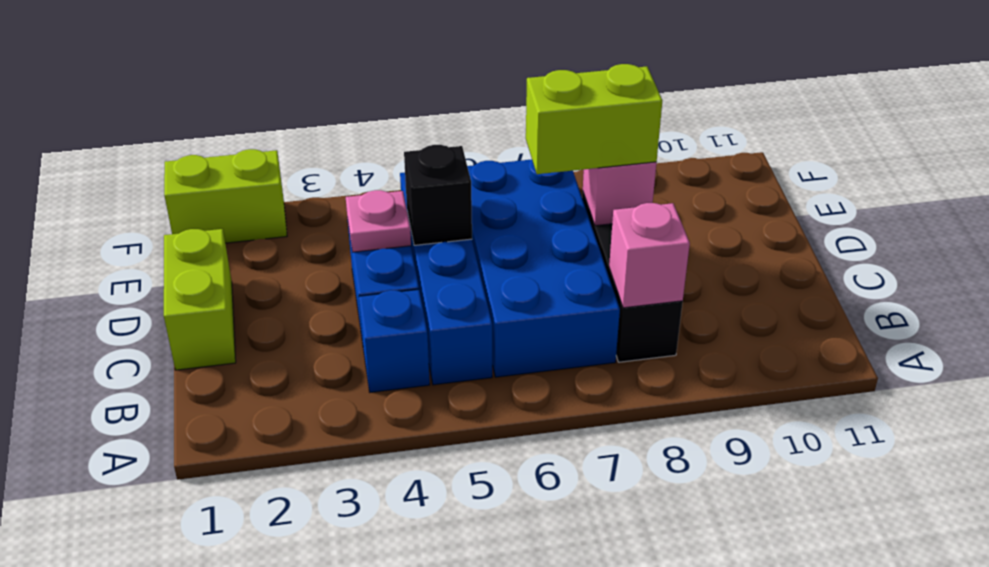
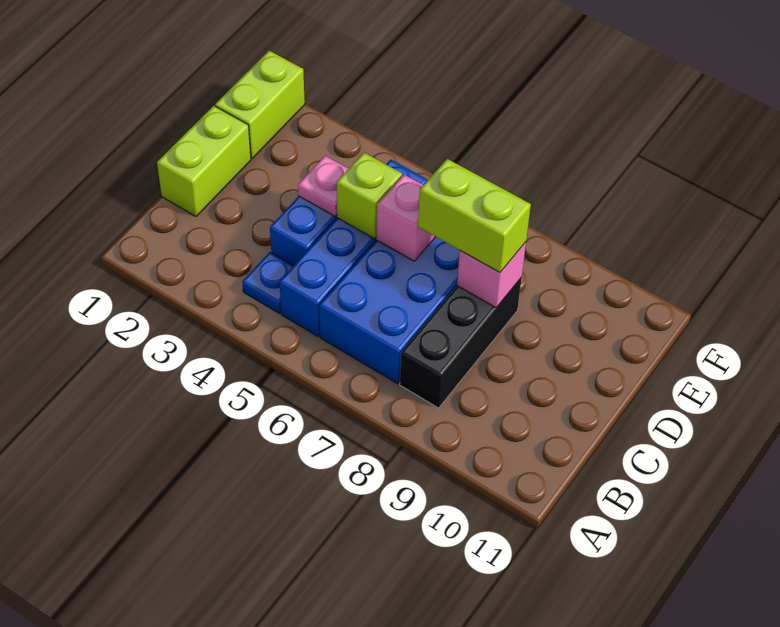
blue brick B4 level 1 -> blue plate B4 level 1
pink brick B8 level 2 -> pink brick D6 level 2
black brick D5 level 2 -> lime brick D5 level 2
lime brick F1:F2 level 1 -> lime brick E1:F1 level 1

